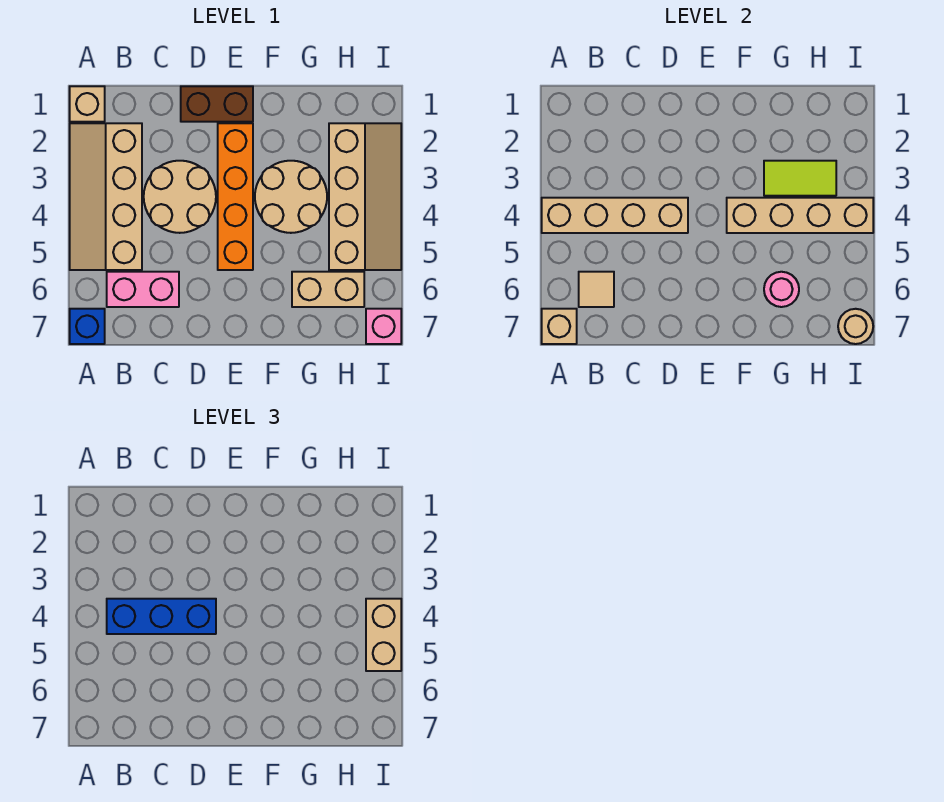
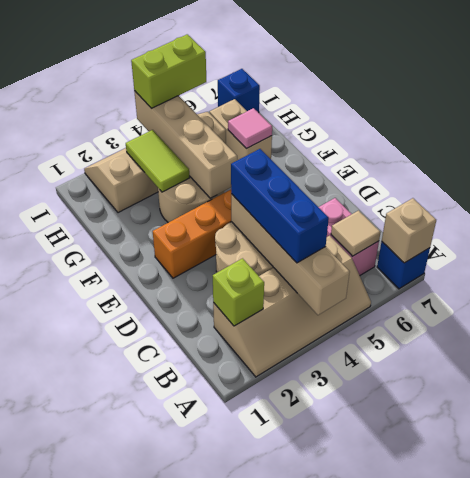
tan brick A1 level 1 -> none
none -> lime brick B2 level 2
brown brick D1:E1 level 1 -> none
pink round brick G6 level 2 -> pink tile G6 level 2
tan brick I4:I5 level 3 -> lime brick I4:I5 level 3
pink brick I7 level 1 -> blue brick I7 level 1
tan round brick I7 level 2 -> none

